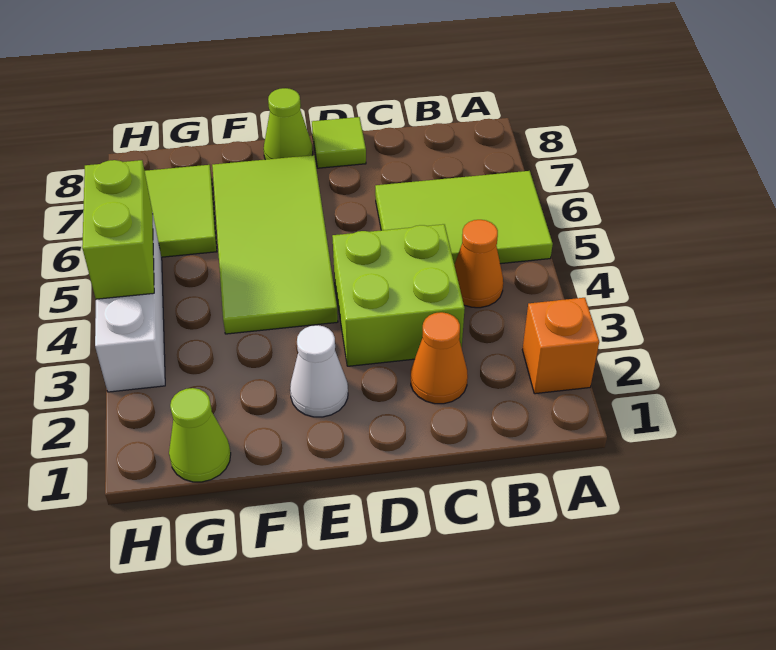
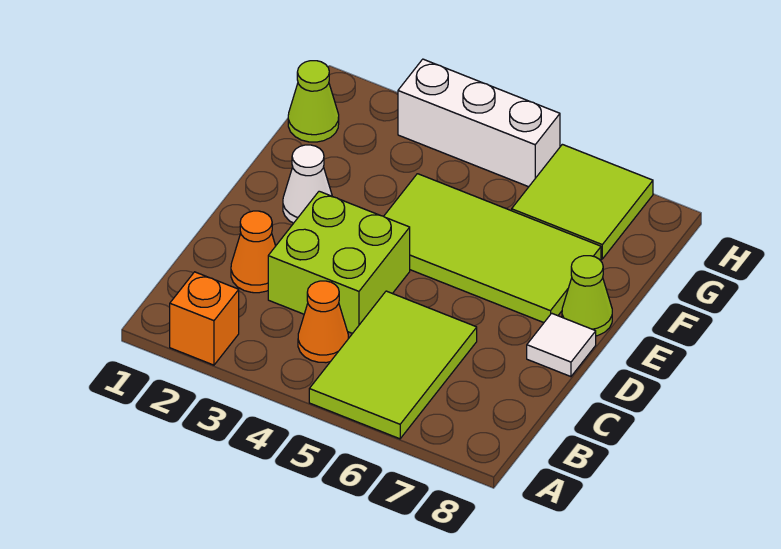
lime tile D8 level 1 -> white tile D8 level 1
lime brick H4:H5 level 2 -> none

